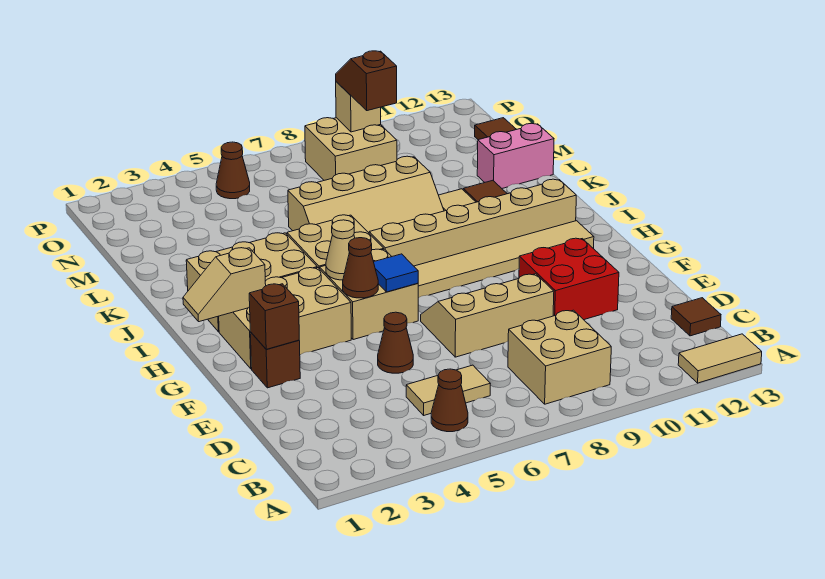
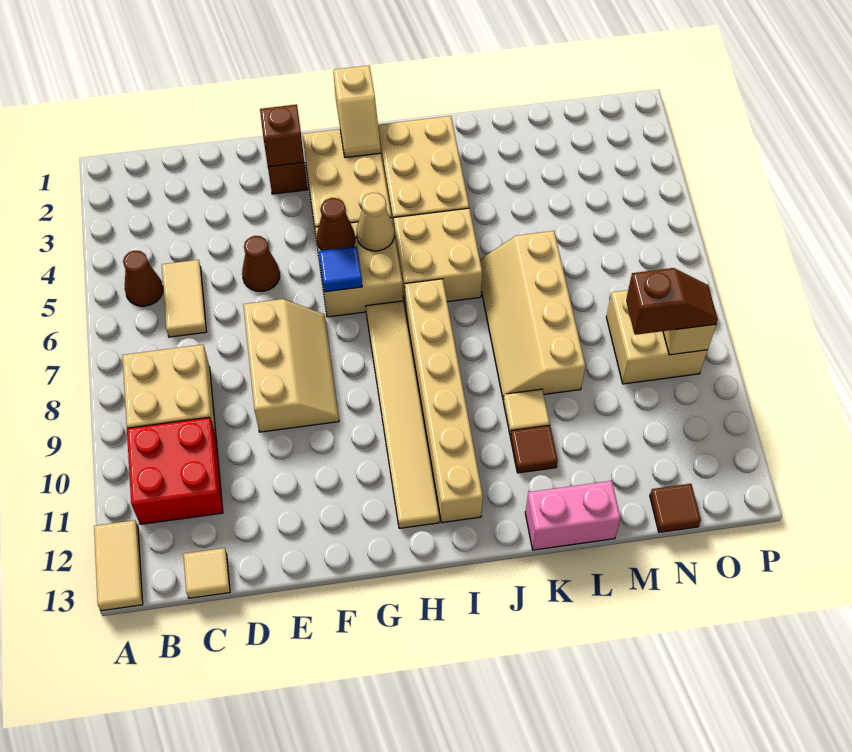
brown tile C13 level 1 -> tan tile C13 level 1
red brick E10:F11 level 1 -> red brick B10:C11 level 1
tan slope H1:H2 level 2 top 2 -> tan slope H1:H2 level 2 top 1
pink brick L12:L13 level 1 -> pink brick K13:L13 level 1
brown cone O5 level 1 -> none

